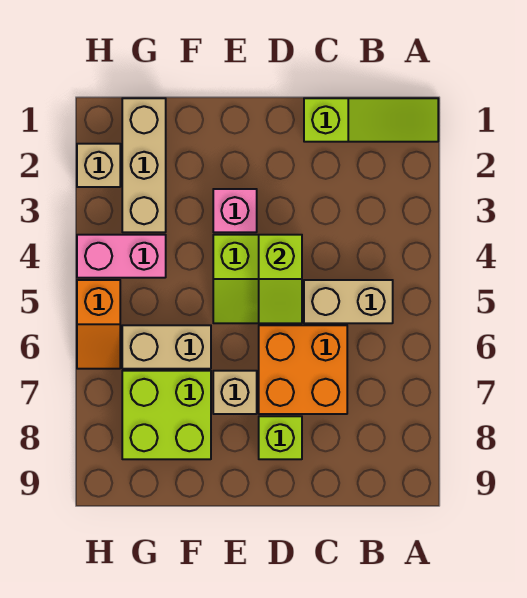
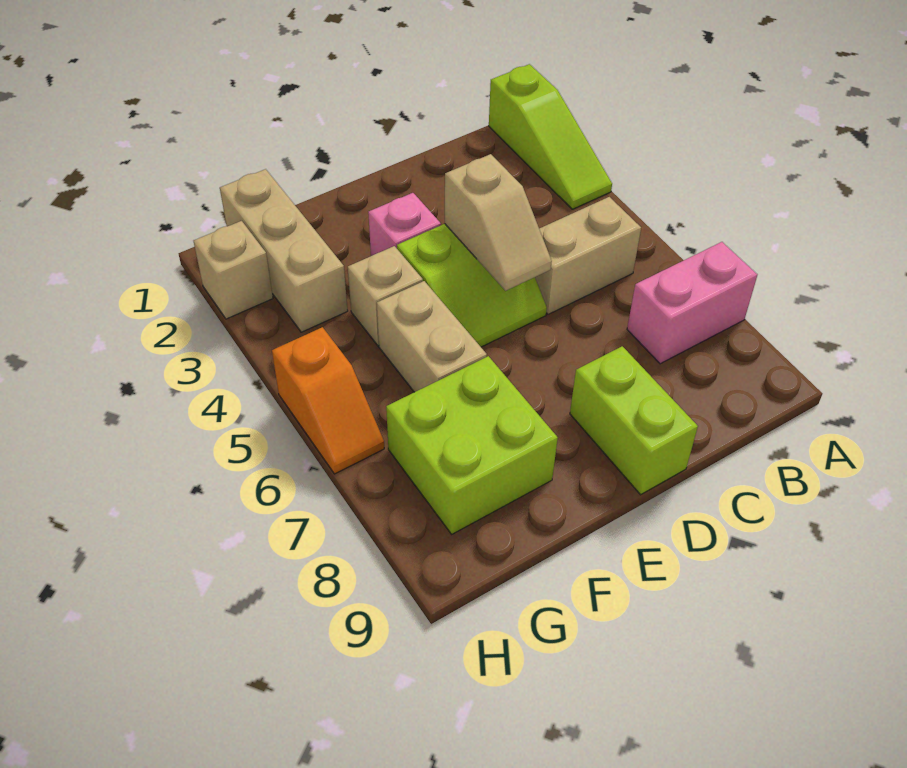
lime slope A1:C1 level 1 top C -> lime slope A1:A3 level 1 top 1
orange brick C6:D7 level 1 -> none
lime slope D4:D5 level 2 top 4 -> tan slope D4:D5 level 2 top 4
lime brick D8 level 1 -> lime brick D8:D9 level 1
tan brick E7 level 1 -> tan brick F4 level 1
tan brick F6:G6 level 1 -> tan brick F5:F6 level 1
pink brick G4:H4 level 1 -> pink brick A7:B7 level 1

